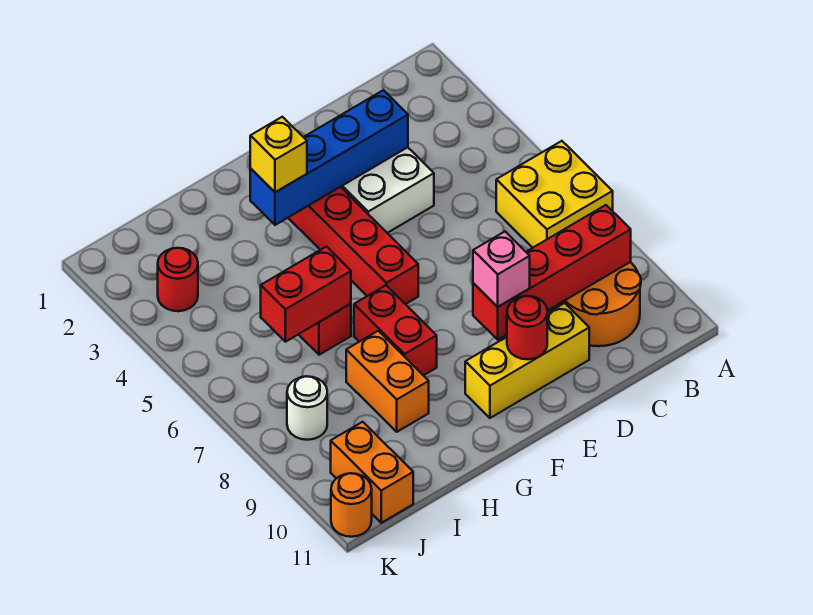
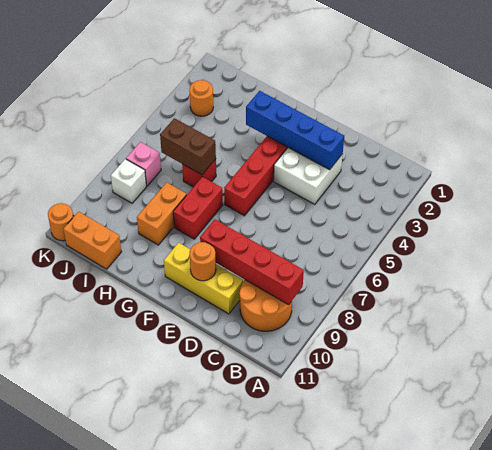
yellow brick A6:B7 level 1 -> none
pink brick E9 level 3 -> pink brick J7 level 1
red round brick E10 level 2 -> orange round brick E10 level 2
yellow brick G3 level 3 -> none
red brick H6:I6 level 2 -> brown brick H6:I6 level 2
red round brick J3 level 1 -> orange round brick J3 level 1
white round brick J8 level 1 -> white brick J8 level 1
orange brick J10:J11 level 1 -> orange brick I11:J11 level 1

